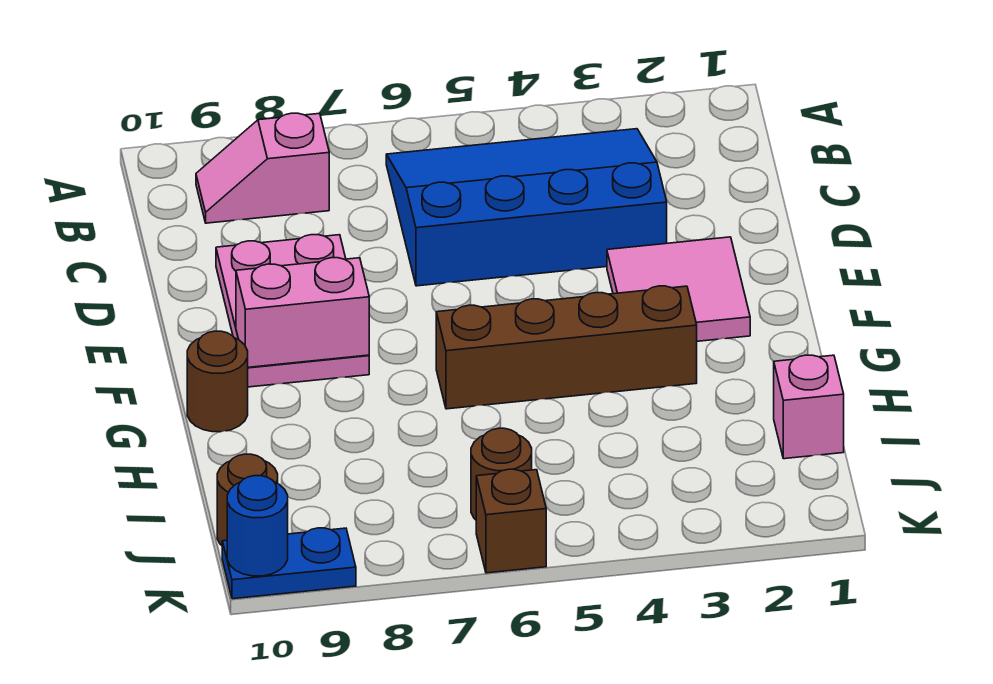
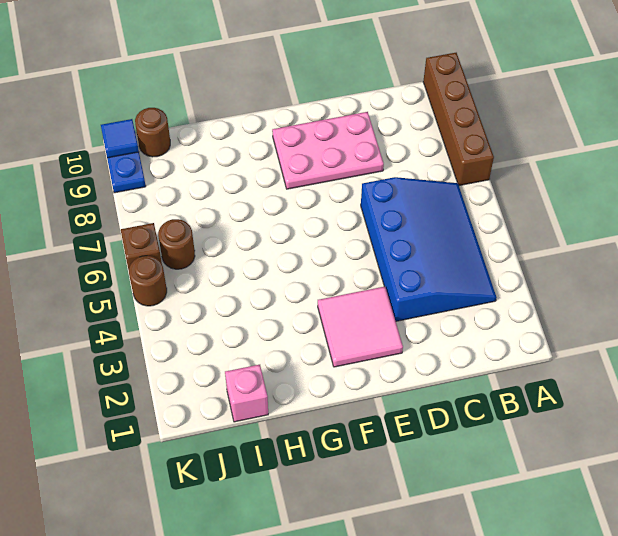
pink slope B8:B9 level 1 top 8 -> none
pink brick F8:F9 level 2 -> none
brown brick G3:G6 level 1 -> brown brick A7:A10 level 1
brown round brick G10 level 1 -> brown round brick K5 level 1
blue round brick K10 level 2 -> blue tile K10 level 2

